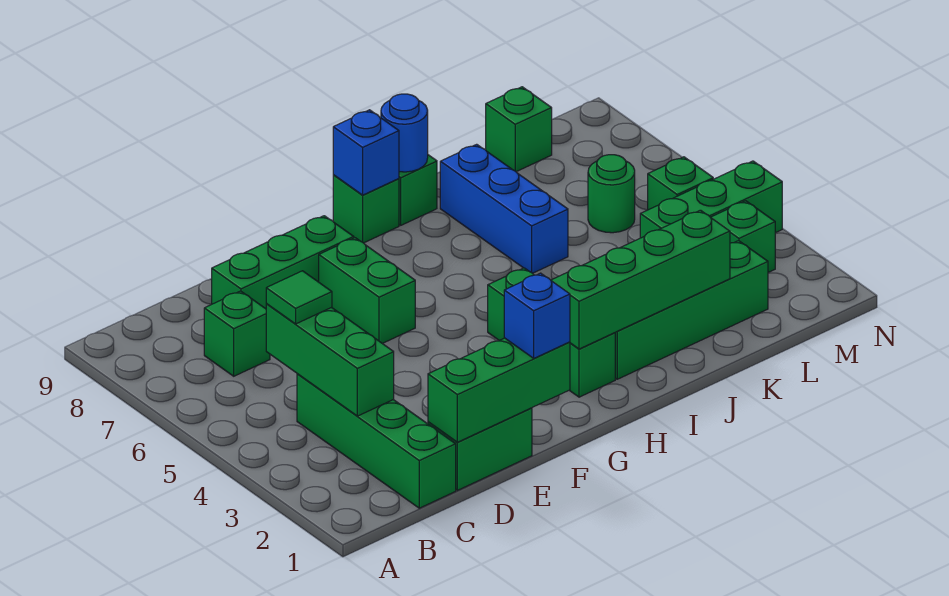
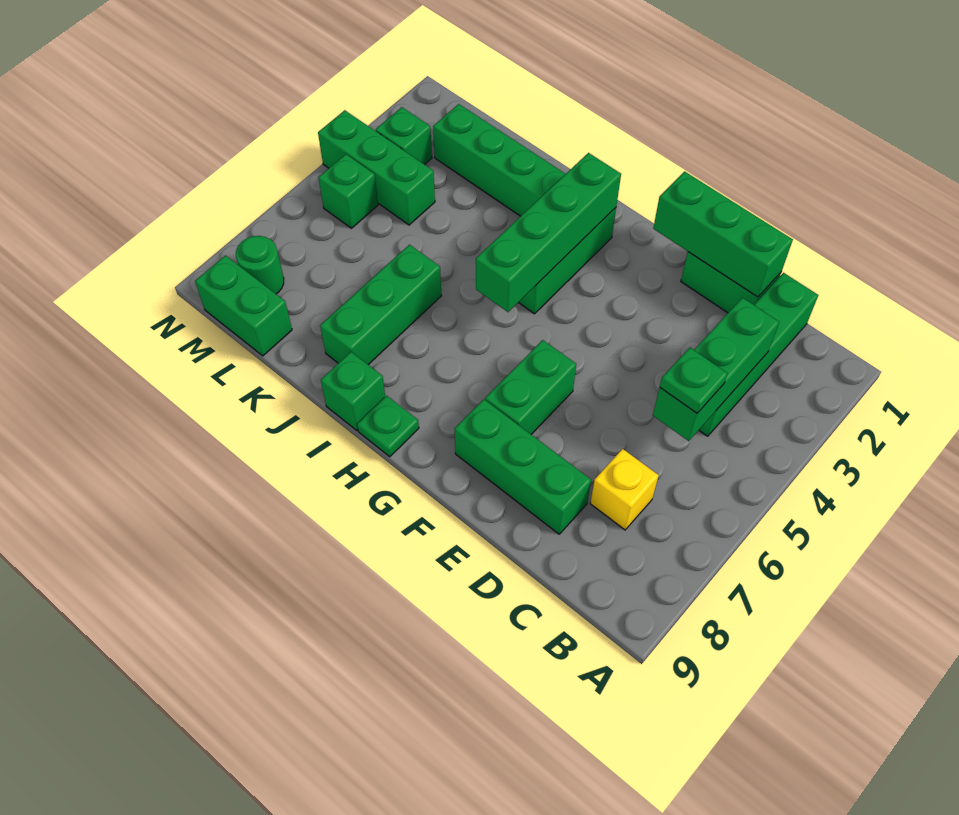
green tile C5 level 3 -> green plate C5 level 3
green brick C7 level 1 -> yellow brick C7 level 1
blue brick F1 level 3 -> none
green brick H2:K2 level 2 -> green brick H2:H5 level 2
green brick H9 level 1 -> green plate H9 level 1
blue brick H9 level 2 -> none
blue round brick I9 level 2 -> none
blue brick J6:J8 level 1 -> green brick J6:J8 level 1
green round brick L6 level 1 -> green round brick M8 level 1
green brick L9 level 1 -> green brick L9:M9 level 1

